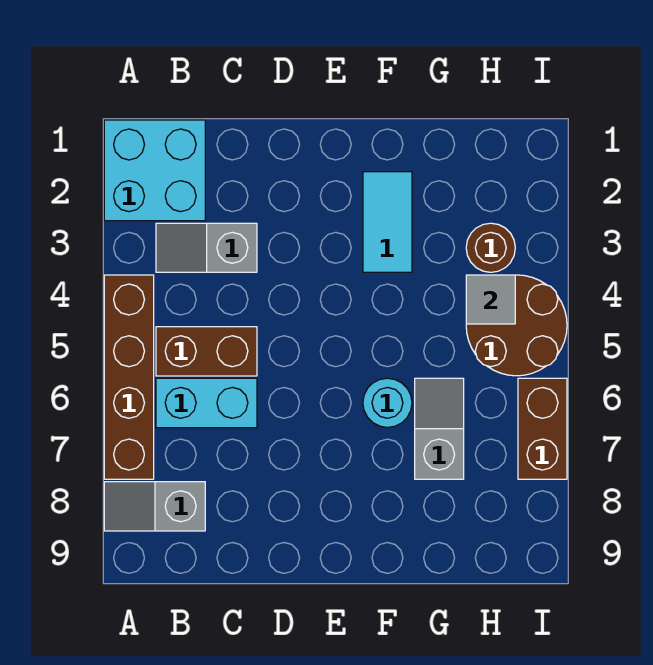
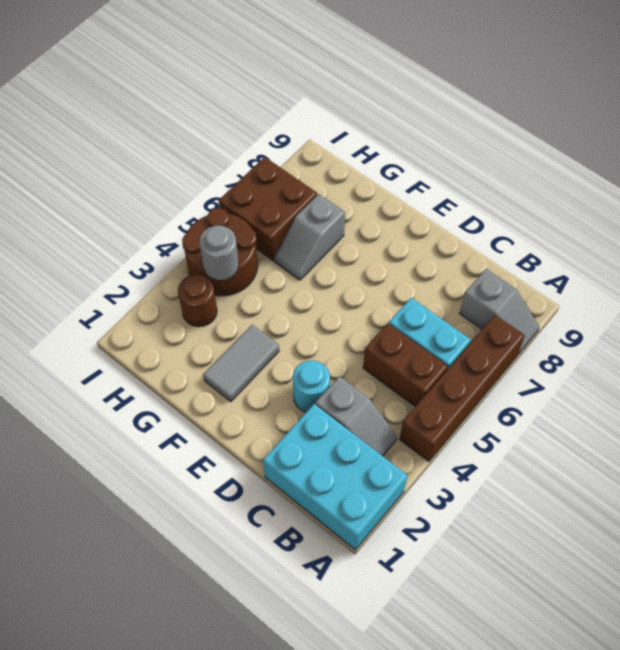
cyan brick A1:B2 level 1 -> cyan brick A1:C2 level 1
cyan tile F2:F3 level 1 -> grey tile F2:F3 level 1
cyan round brick F6 level 1 -> cyan round brick D3 level 1
grey tile H4 level 2 -> grey round brick H4 level 2
brown brick I6:I7 level 1 -> brown brick H6:I7 level 1

